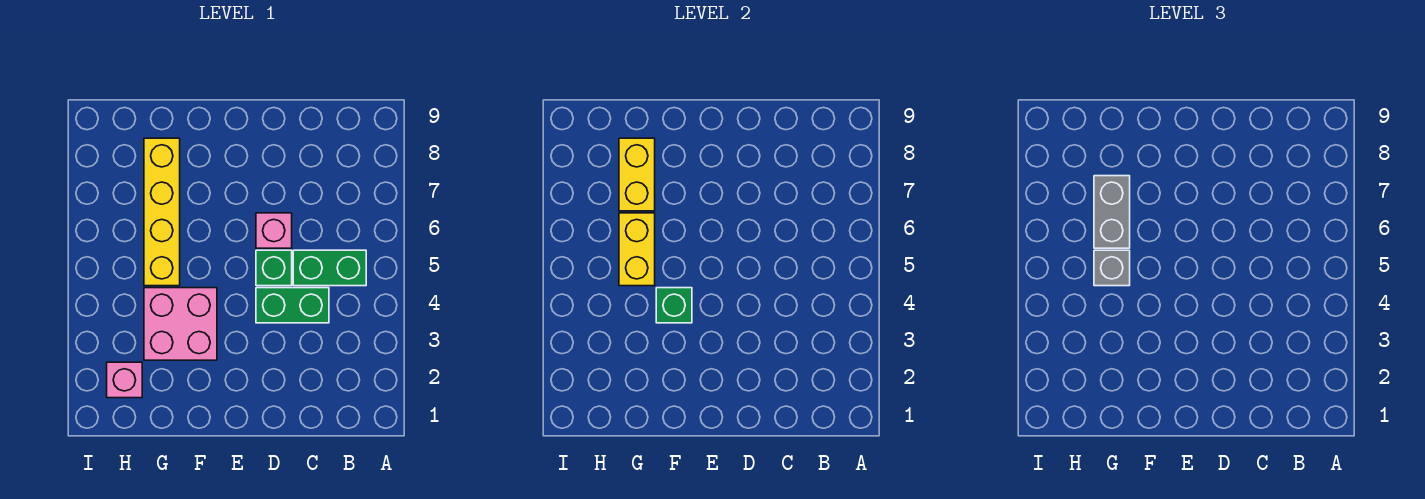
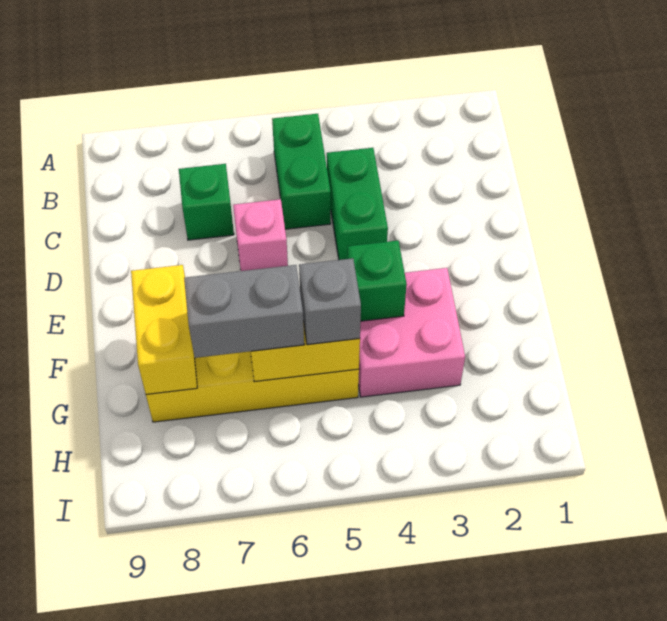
green brick D5 level 1 -> green brick C7 level 1
yellow brick G7:G8 level 2 -> yellow brick F8:G8 level 2
pink brick H2 level 1 -> none

